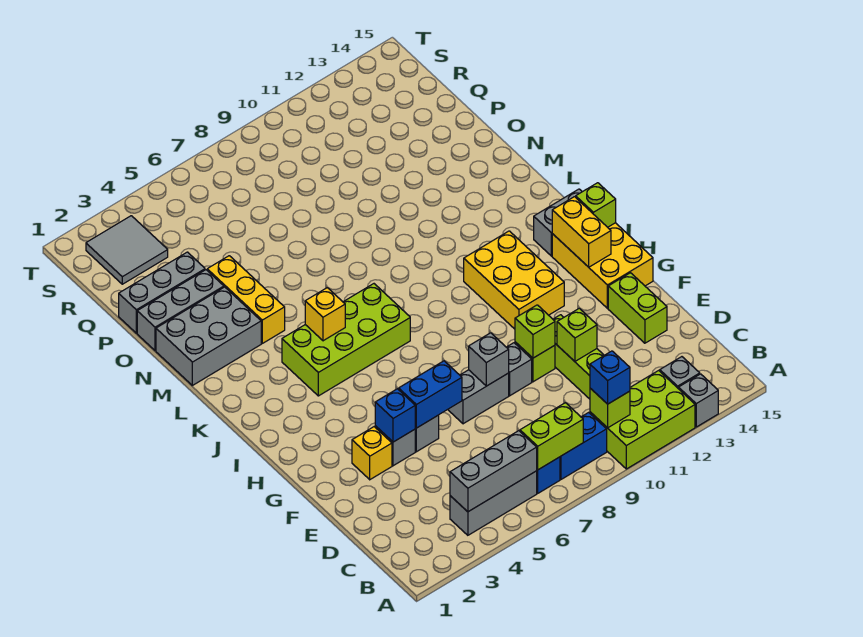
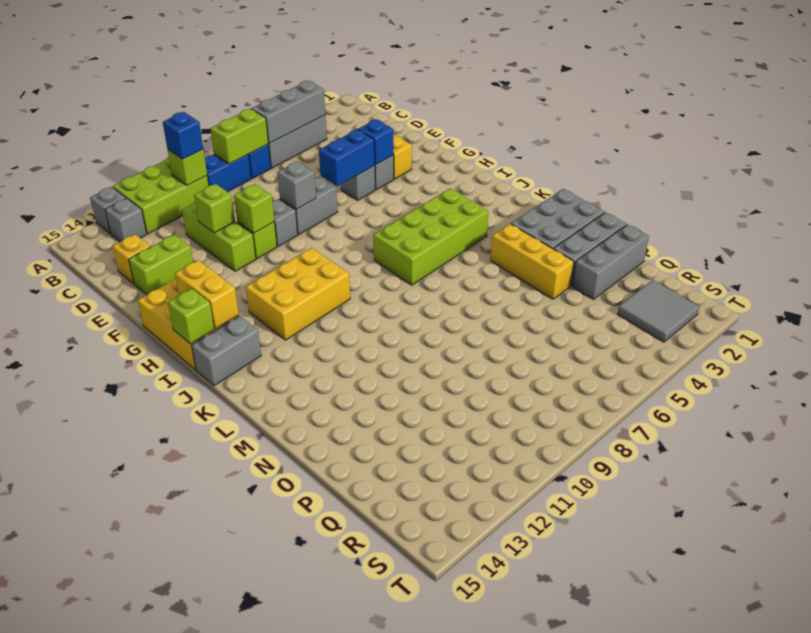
lime brick E14:F14 level 1 -> lime brick E13:E14 level 1
yellow brick H11:J12 level 1 -> yellow brick I10:J12 level 1
yellow brick K5 level 2 -> yellow brick D14 level 1

